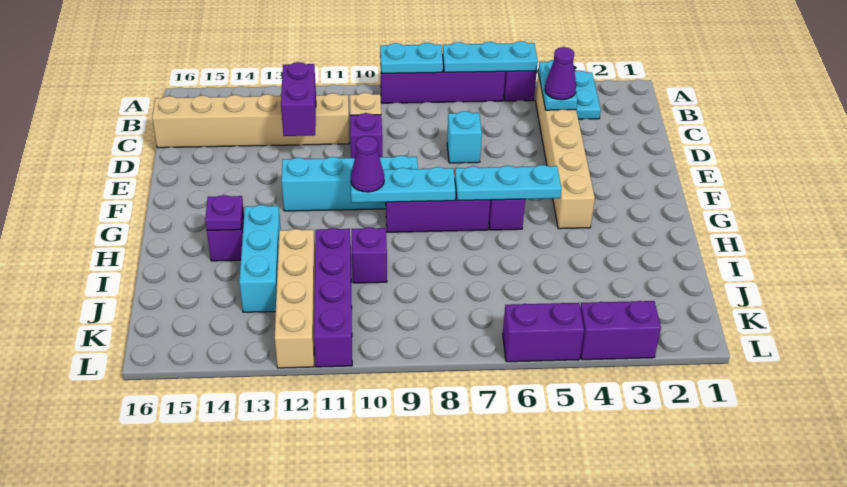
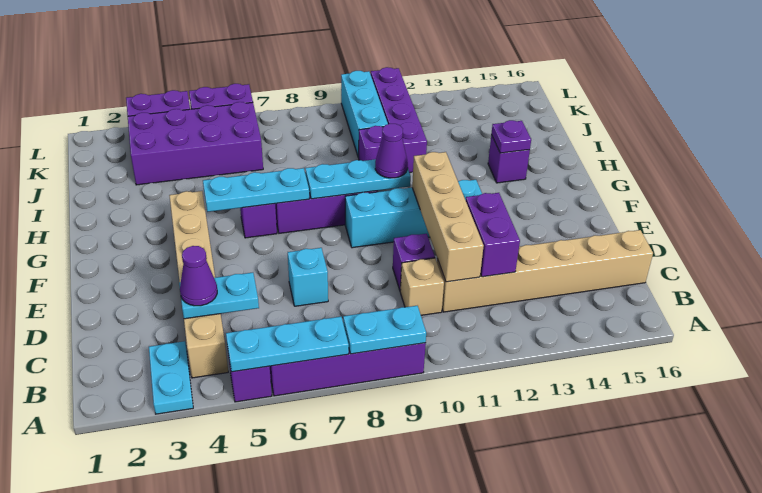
cyan plate B4:C4 level 2 -> cyan plate C4:C5 level 2
cyan brick H13:J13 level 1 -> cyan brick J10:L10 level 1
tan brick I12:L12 level 1 -> tan brick C11:F11 level 2
none -> purple brick J3:K6 level 1

